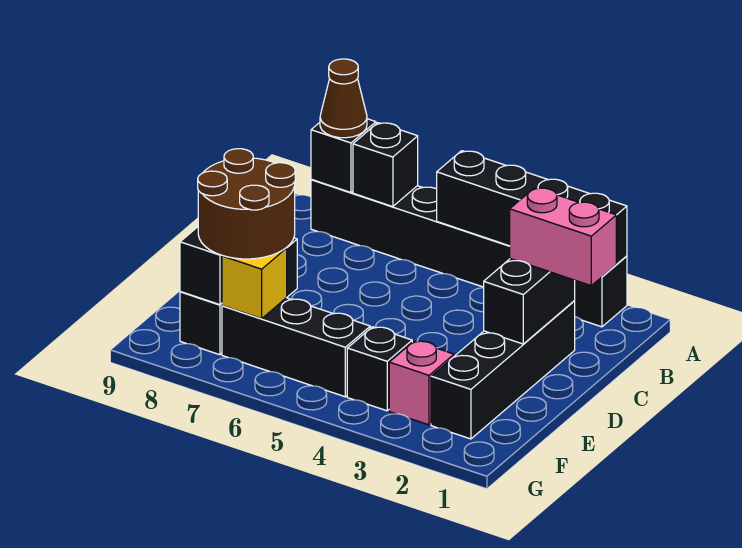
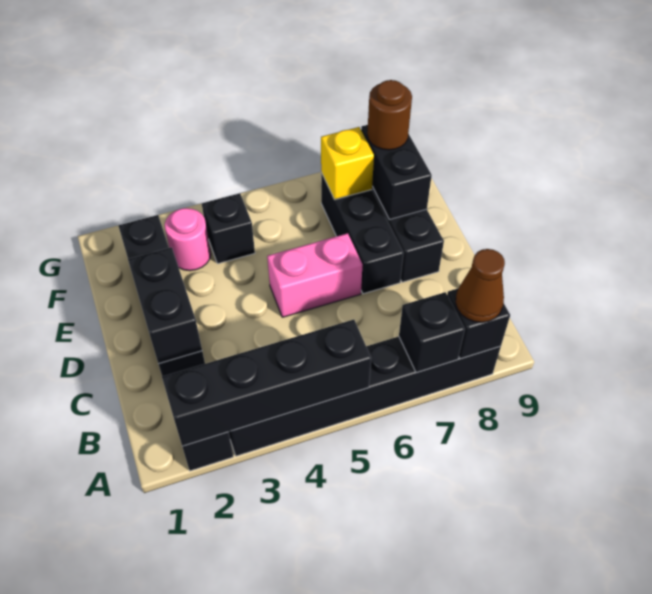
pink brick C1:C2 level 3 -> pink brick D5:D6 level 1
brown round brick E7:F8 level 3 -> brown round brick F8 level 3
pink brick F3 level 1 -> pink round brick F3 level 1
black brick F5:F7 level 1 -> black brick D7:F7 level 1

